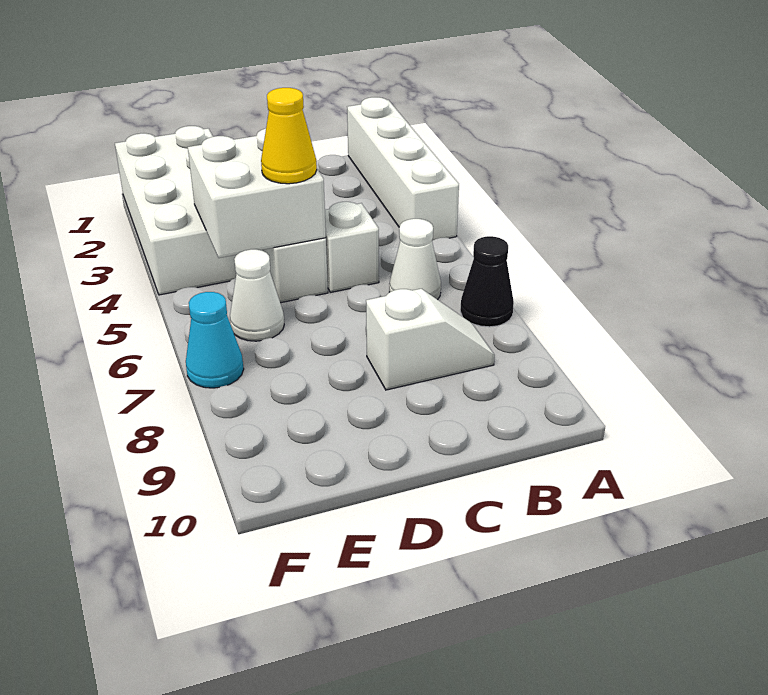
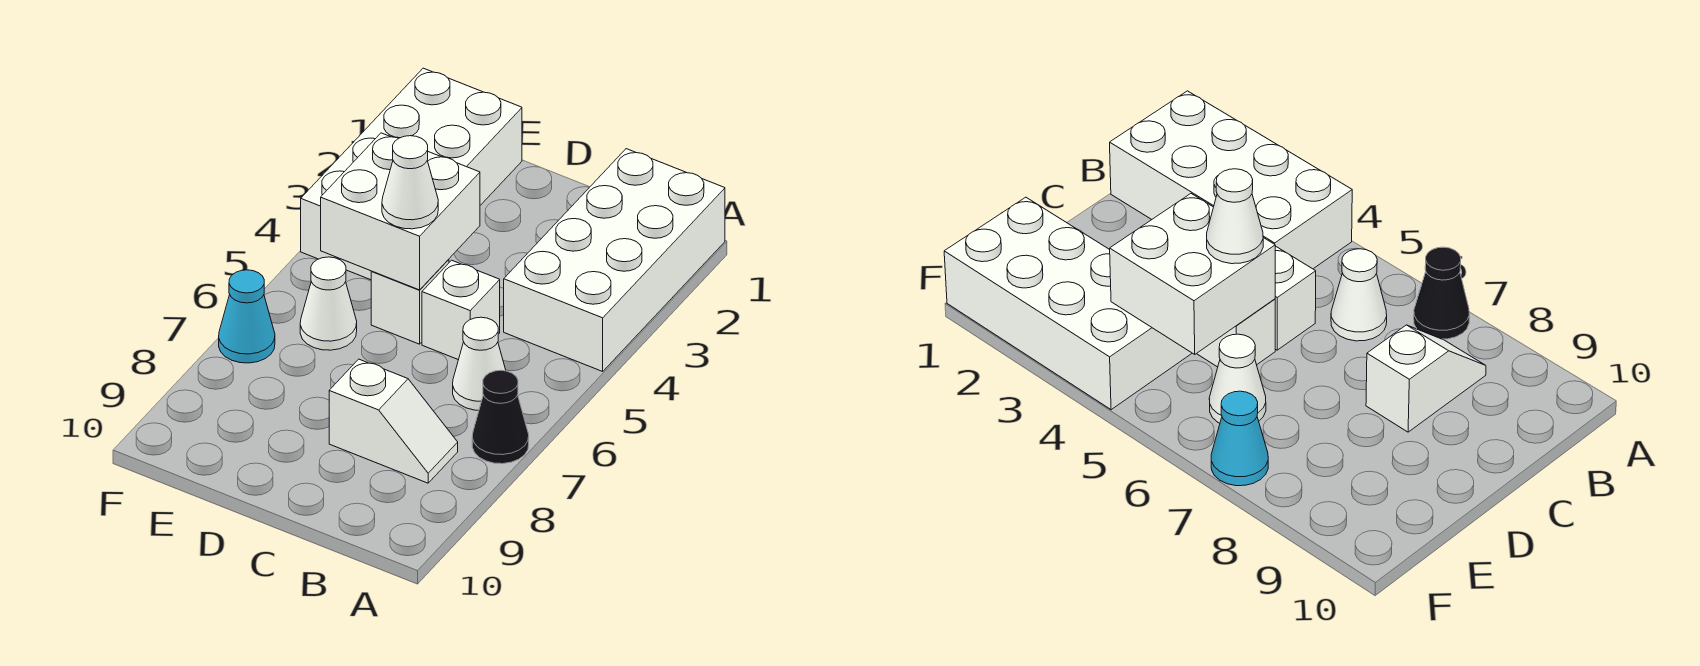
white brick A1:A4 level 1 -> white brick A1:B4 level 1
yellow cone D5 level 3 -> white cone D5 level 3

